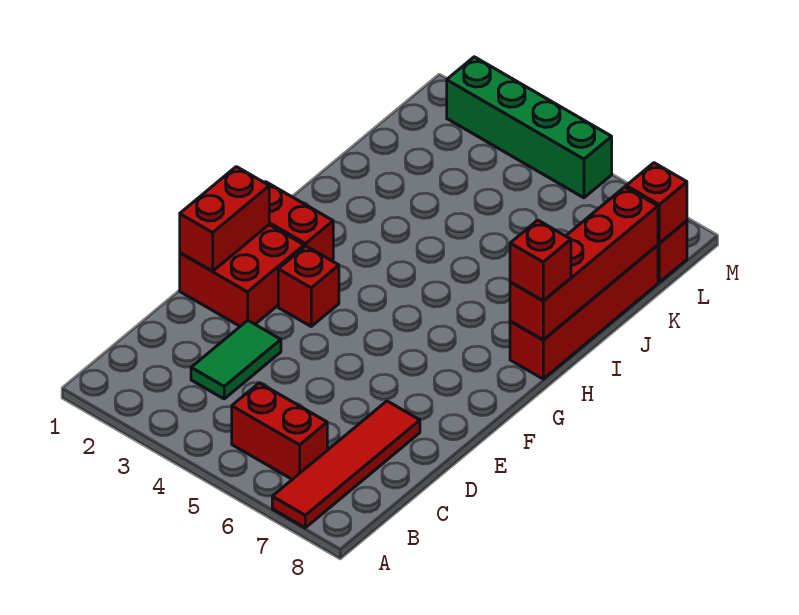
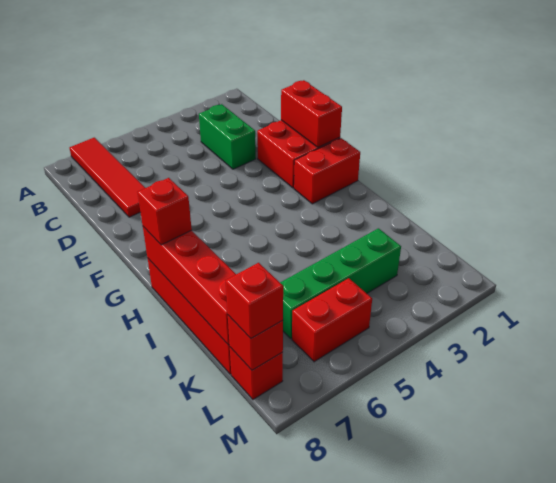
red brick B5:B6 level 1 -> red brick L5:L6 level 1
green tile C3:D3 level 1 -> green brick C3:D3 level 1
red brick F3 level 1 -> red brick L8 level 3
green brick M2:M5 level 1 -> green brick K3:K6 level 1

